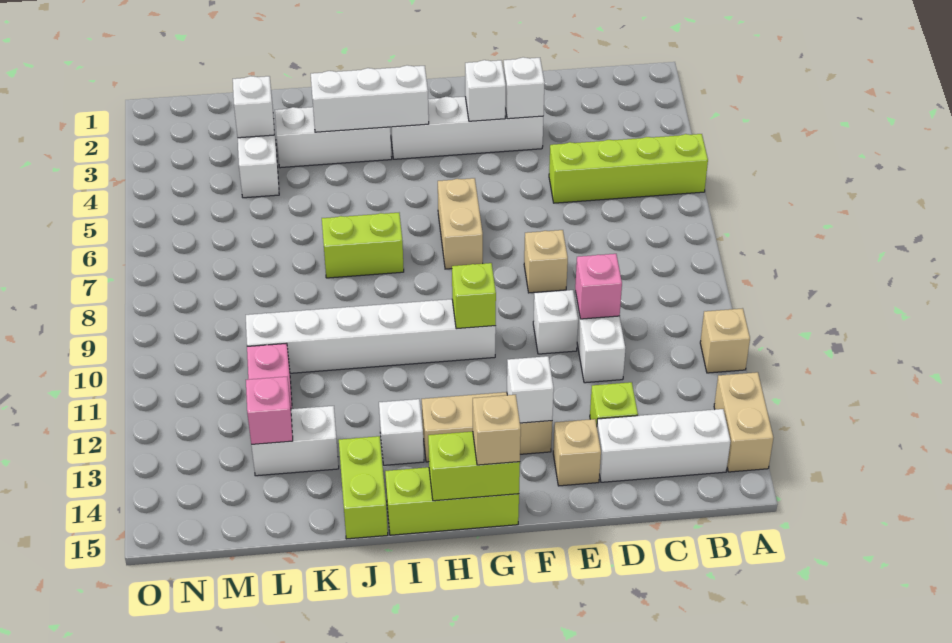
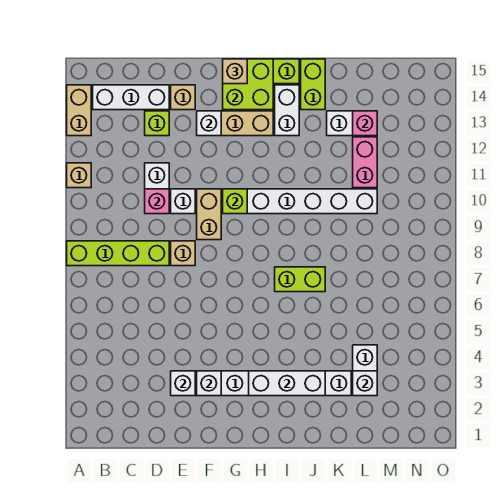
lime brick A5:D5 level 1 -> lime brick A8:D8 level 1
tan brick G6:G7 level 1 -> tan brick F9:F10 level 1
lime brick G15:H15 level 2 -> lime brick G14:H15 level 2
white brick I13 level 1 -> white brick I13:I14 level 1

